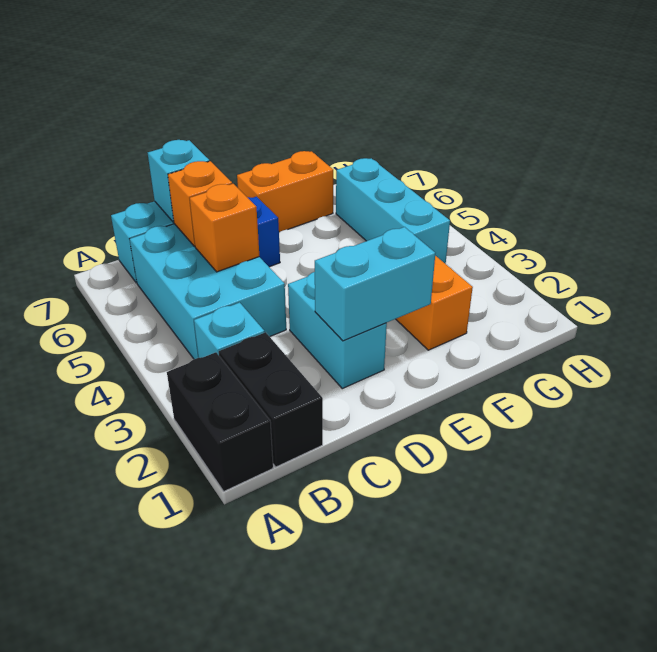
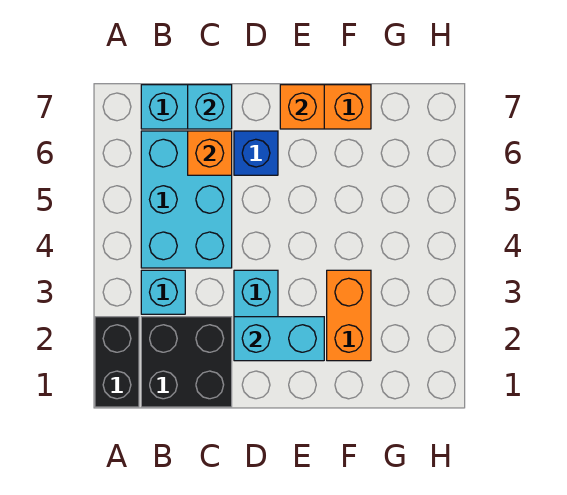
black brick B1:B2 level 1 -> black brick B1:C2 level 1
orange brick C5 level 2 -> orange brick E7 level 2
cyan brick G4:G6 level 1 -> none

